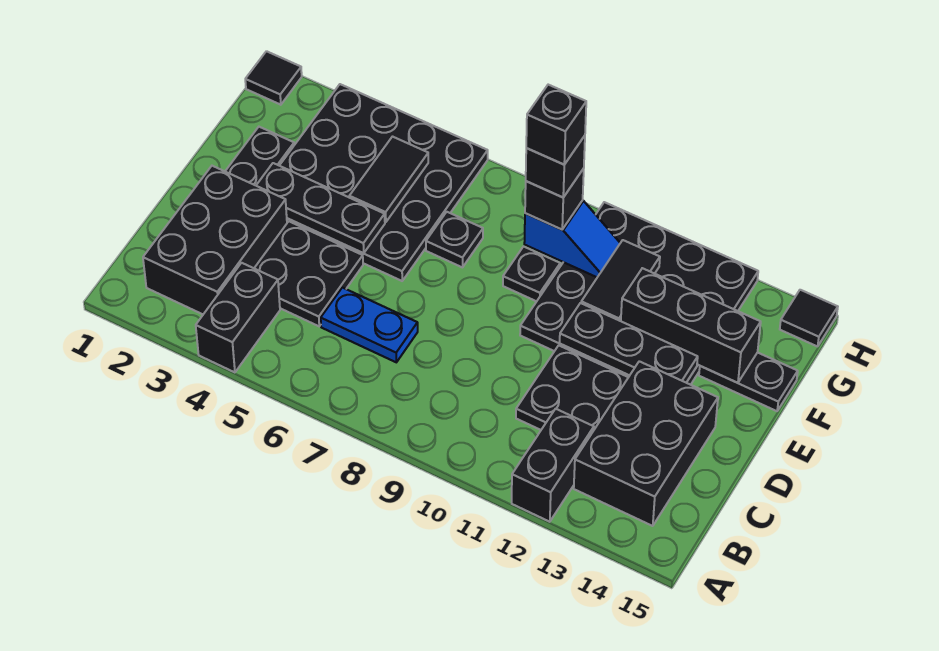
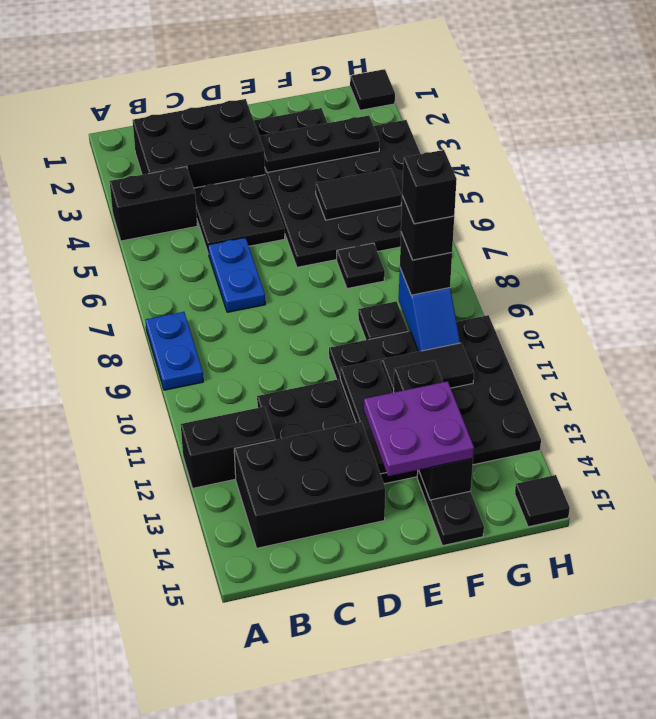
none -> blue plate A8:A9 level 1
black plate E3:E5 level 2 -> black plate E3:G3 level 2
none -> purple plate E13:F14 level 3

